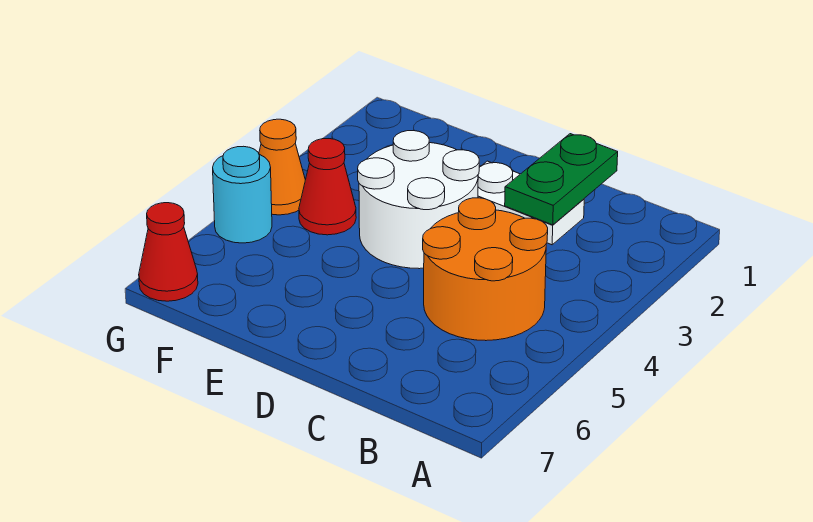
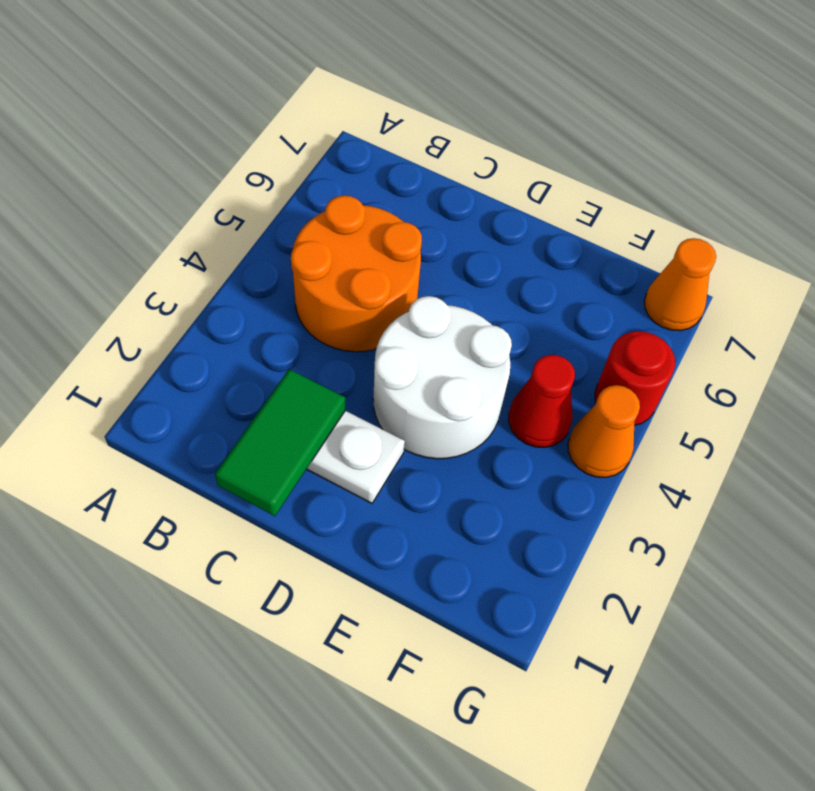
green plate C1:C2 level 2 -> green tile C1:C2 level 2
cyan round brick G5 level 1 -> red round brick G5 level 1
red cone G7 level 1 -> orange cone G7 level 1

